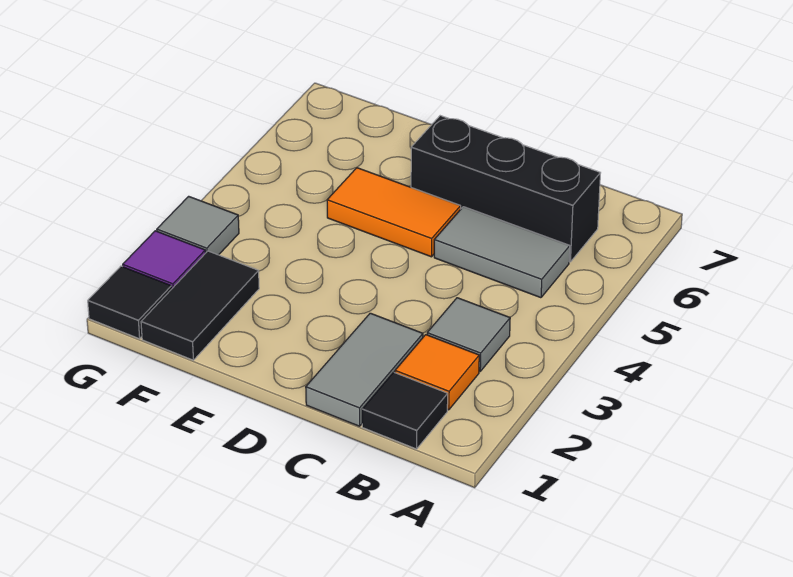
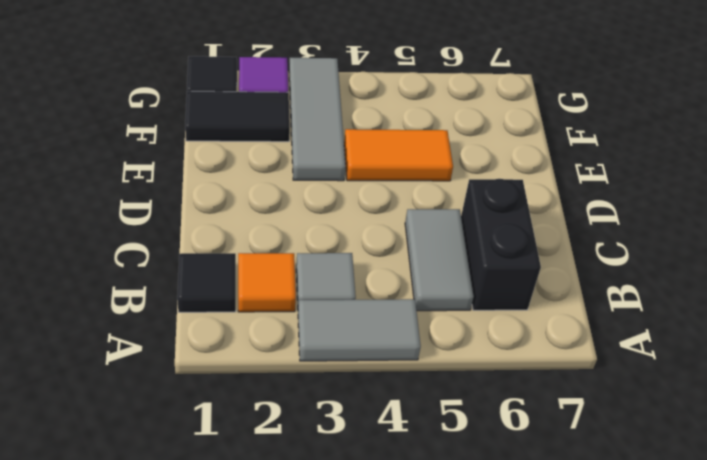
black brick B6:D6 level 1 -> black brick B6:C6 level 1
grey tile C1:C2 level 1 -> grey tile A3:A4 level 1
orange tile D5:E5 level 1 -> orange tile E4:E5 level 1
grey tile G3 level 1 -> grey tile E3:G3 level 1

